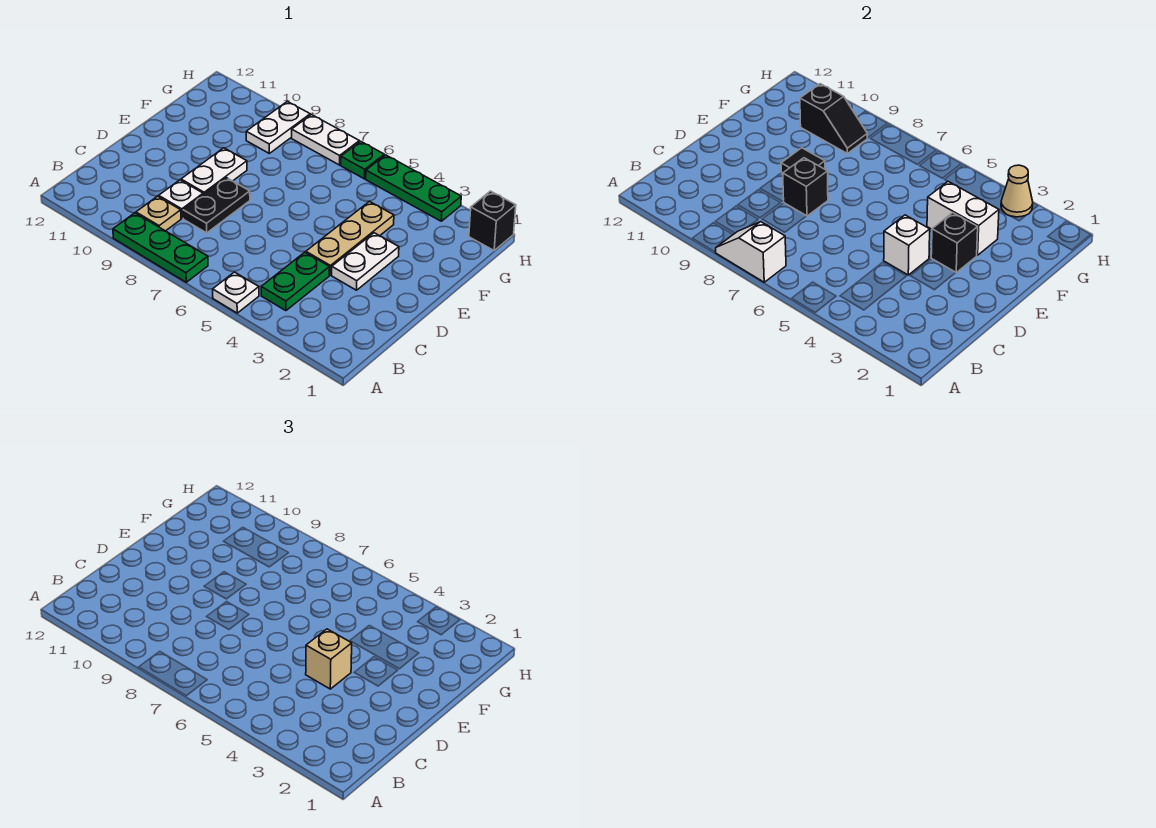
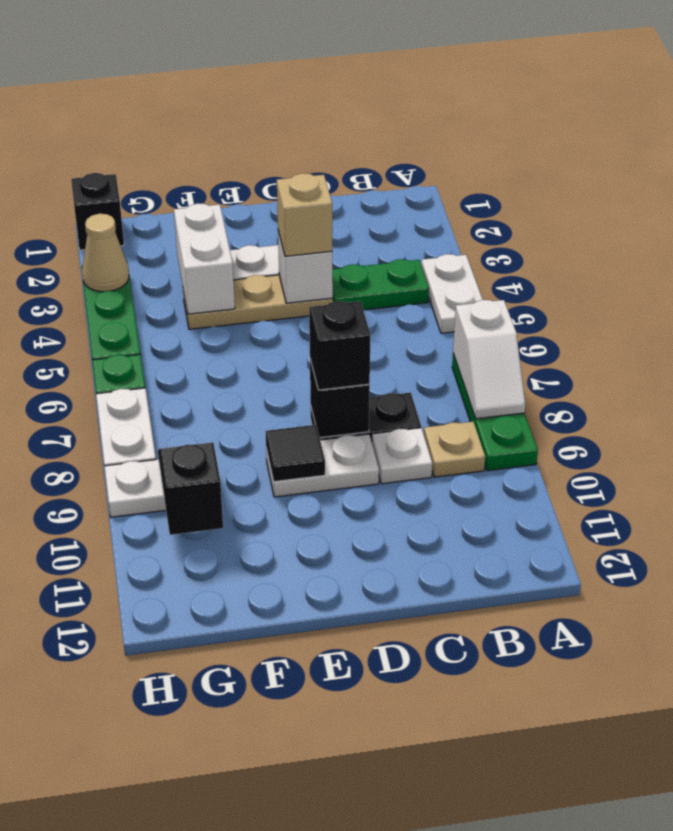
white plate A5 level 1 -> white plate A4:A5 level 1
black brick E3 level 2 -> black brick D8 level 3

